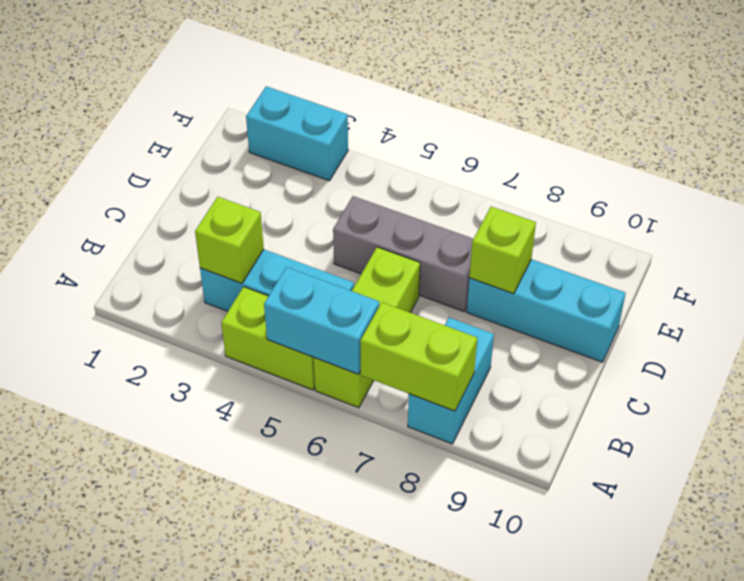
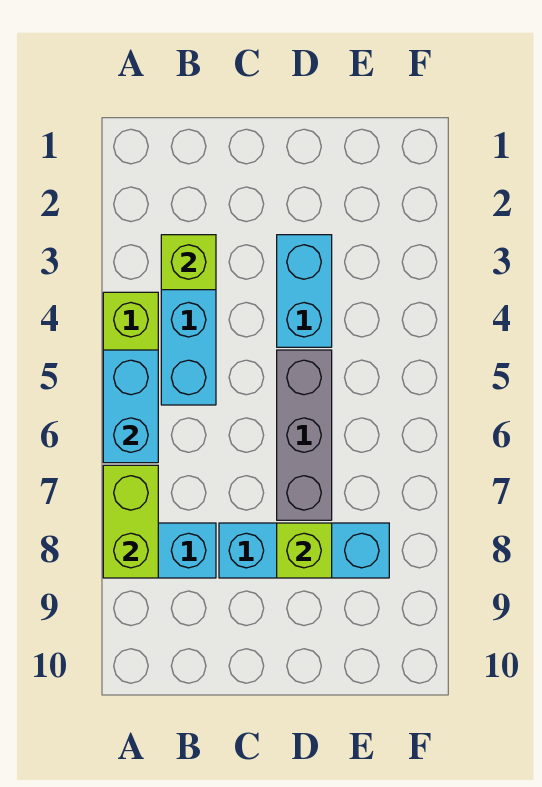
lime brick A6:C6 level 1 -> none
cyan brick D8:D10 level 1 -> cyan brick C8:E8 level 1
cyan brick F2:F3 level 1 -> cyan brick D3:D4 level 1

